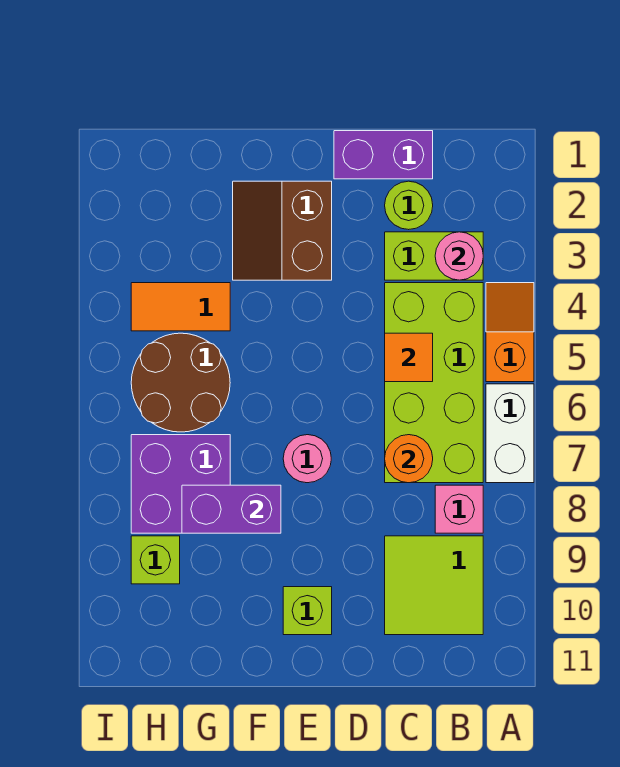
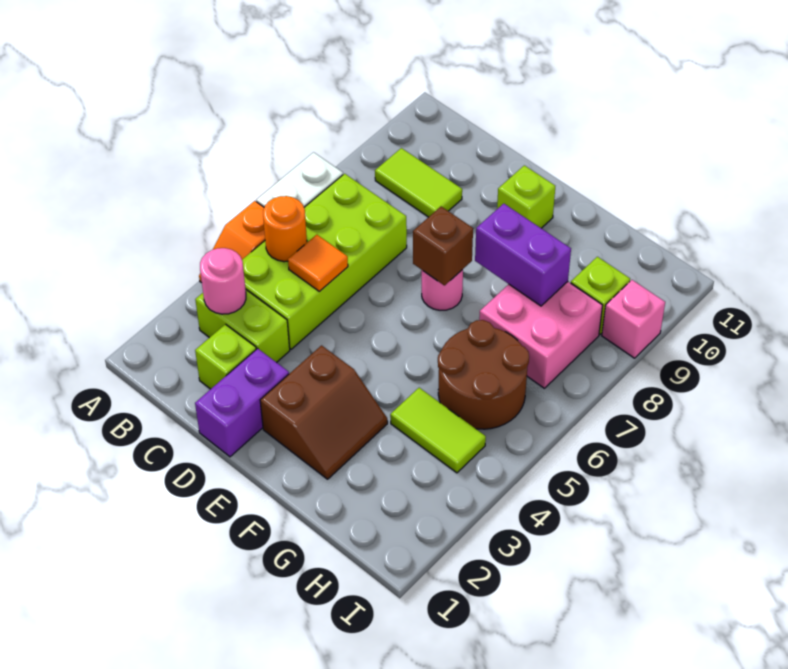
pink brick B8 level 1 -> pink brick I9 level 1
lime tile B9:C10 level 1 -> lime tile B9:C9 level 1
purple brick C1:D1 level 1 -> purple brick D1:D2 level 1
lime round brick C2 level 1 -> lime brick C2 level 1
orange round brick C7 level 2 -> orange round brick B5 level 2
none -> brown brick E7 level 2
orange tile G4:H4 level 1 -> lime tile G4:H4 level 1
purple brick G7:H8 level 1 -> pink brick G7:H8 level 1

